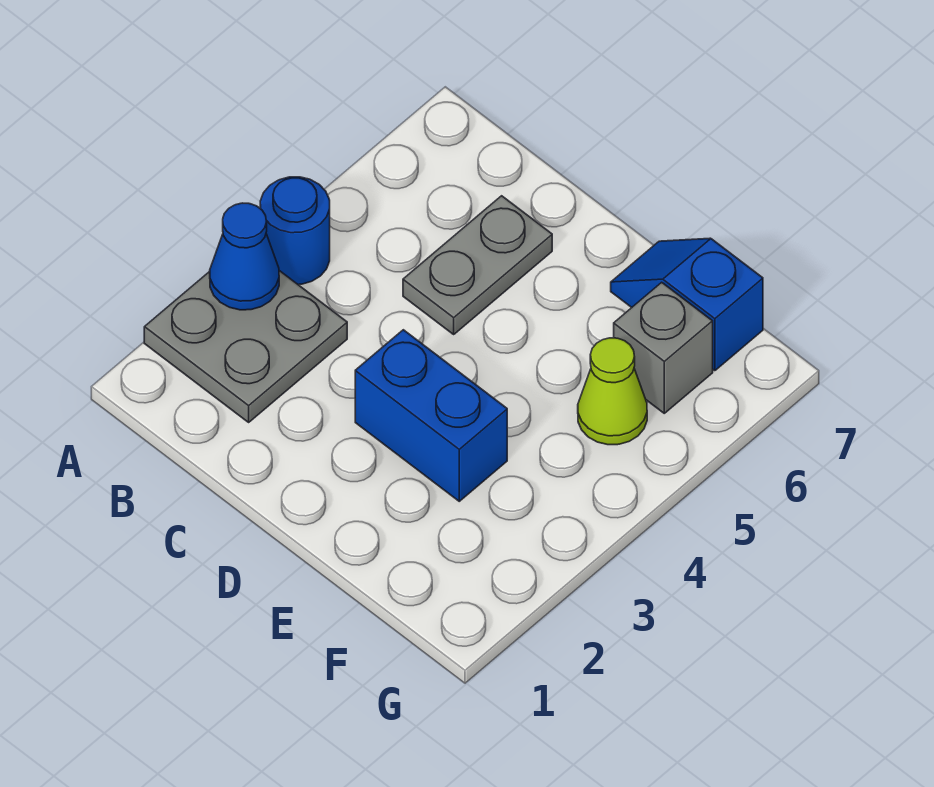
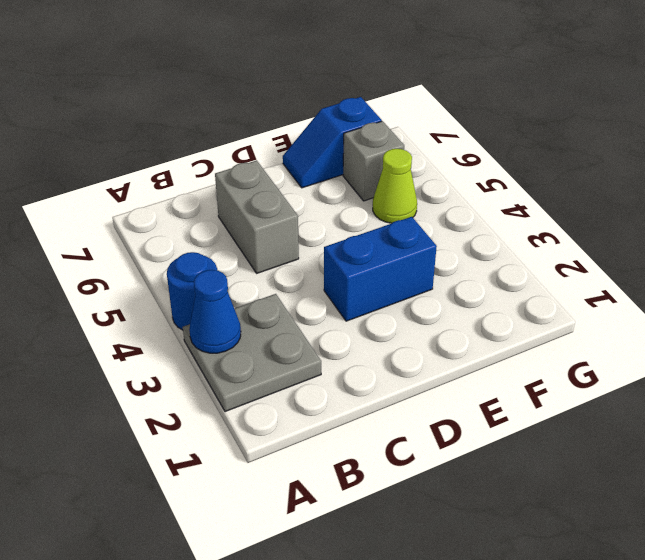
grey plate C5:C6 level 1 -> grey brick C5:C6 level 1

